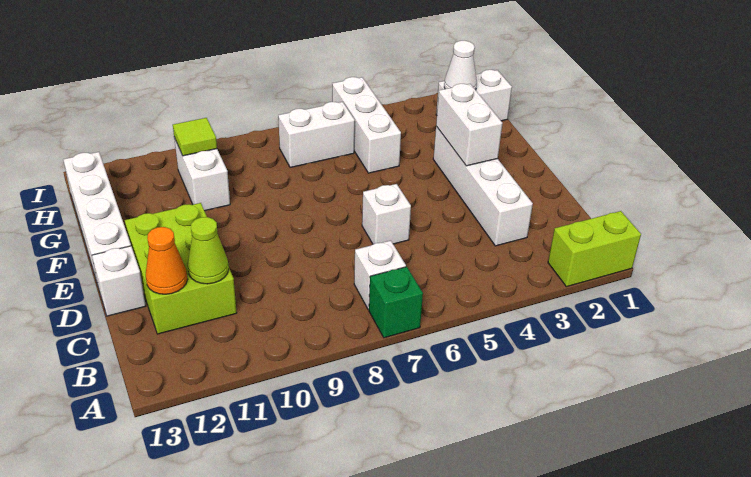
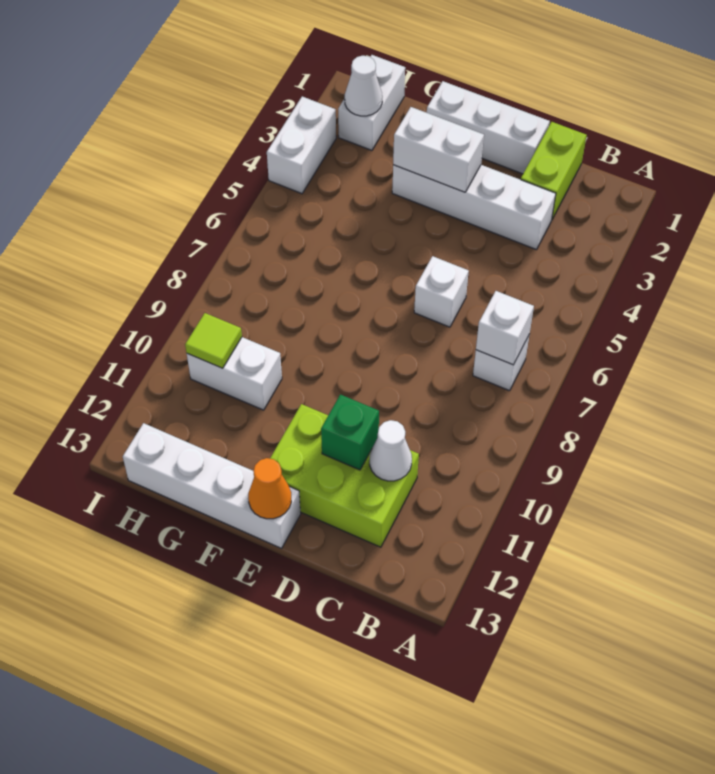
lime brick A1:A2 level 1 -> lime brick C1:C2 level 1
green brick A7 level 1 -> green brick D11 level 2
lime cone C11 level 2 -> white cone C11 level 2
orange cone C12 level 2 -> orange cone E13 level 2
white brick D13 level 1 -> white brick B7 level 2
white brick G5:I5 level 1 -> white brick D1:F1 level 1
white brick H6:H7 level 1 -> white brick I3:I4 level 1

